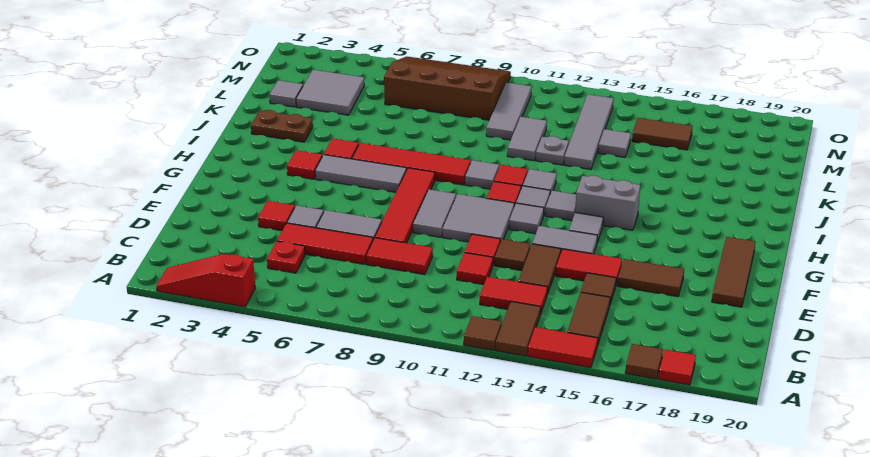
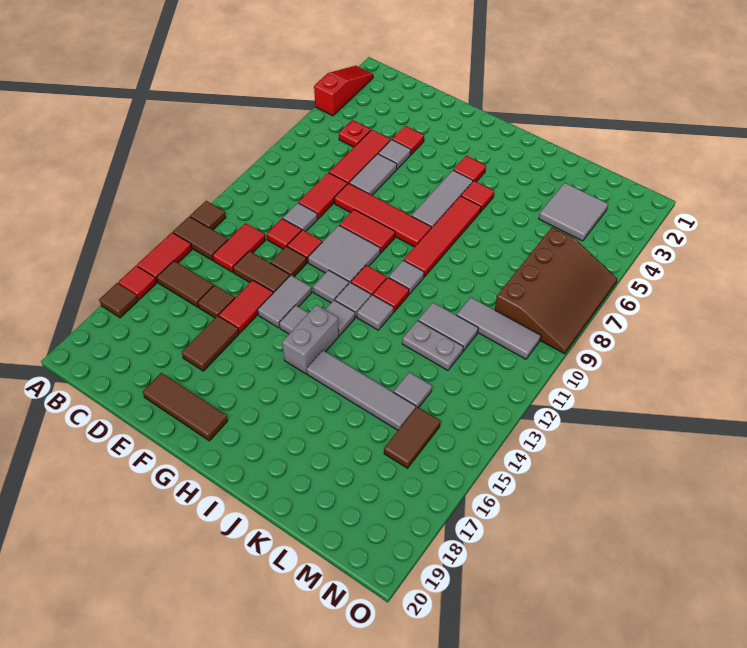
red tile A18 level 1 -> red tile A16 level 1
grey tile F9:G9 level 1 -> red tile F9:G9 level 1
brown plate J2:J3 level 1 -> none
grey plate K12 level 1 -> grey plate K12:L12 level 1
grey tile K13:N13 level 1 -> grey tile I15:L15 level 1
grey tile L2 level 1 -> grey tile D10 level 1

